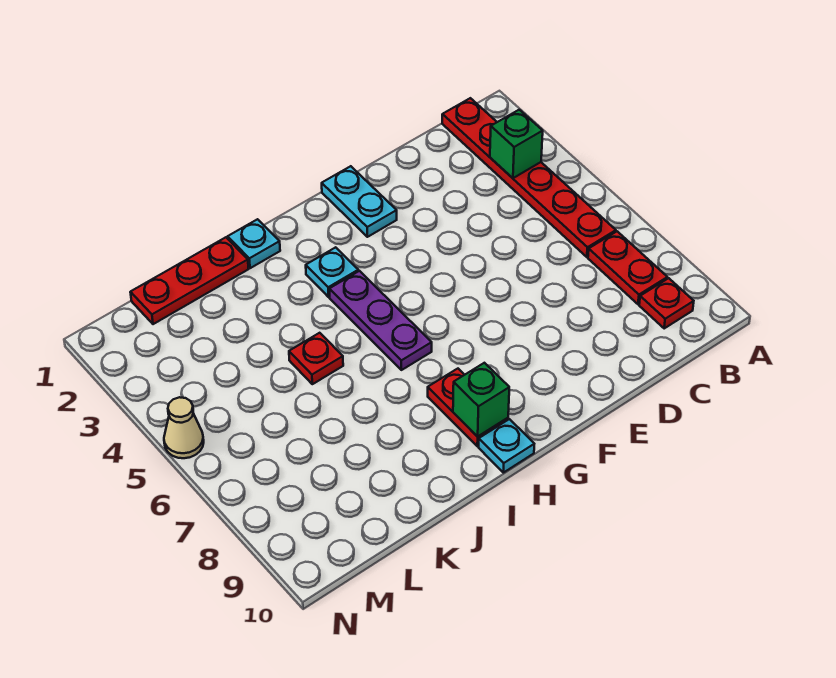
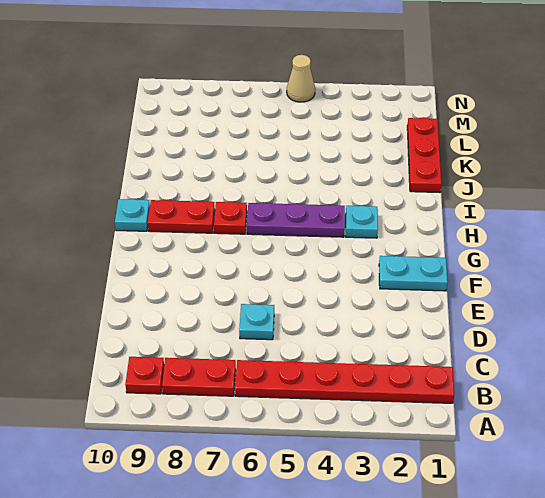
green brick B3 level 2 -> none
green brick H9 level 2 -> none
cyan plate I1 level 1 -> cyan plate D6 level 1
red plate J5 level 1 -> red plate H7 level 1

